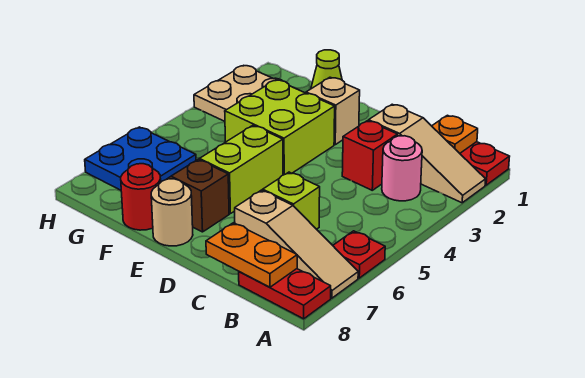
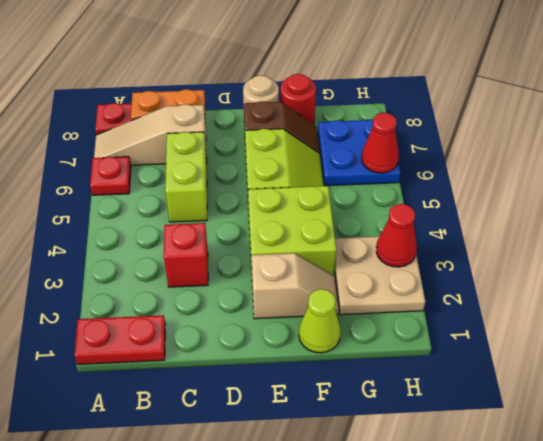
tan slope A2:C2 level 1 top C -> none
orange plate B1 level 2 -> none
pink round brick B3 level 1 -> none
lime brick C6 level 1 -> lime brick C5:C6 level 1
none -> red cone H3 level 2
none -> red cone H6 level 2

